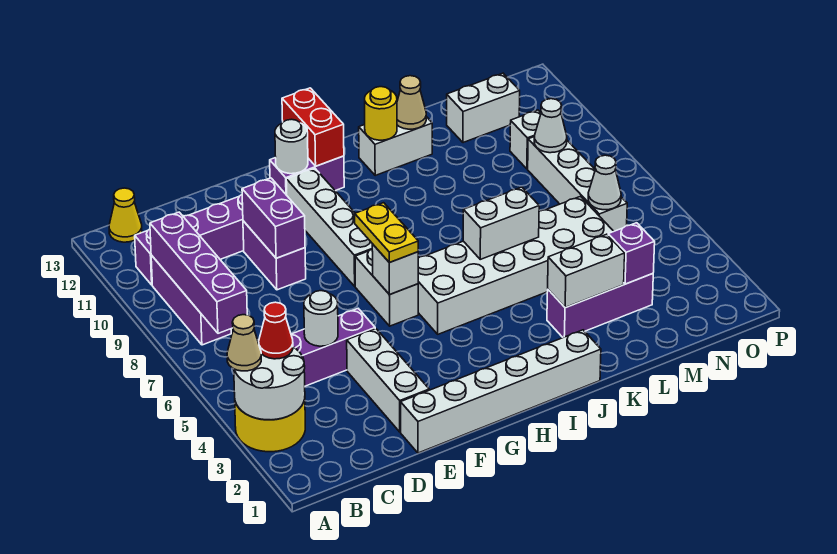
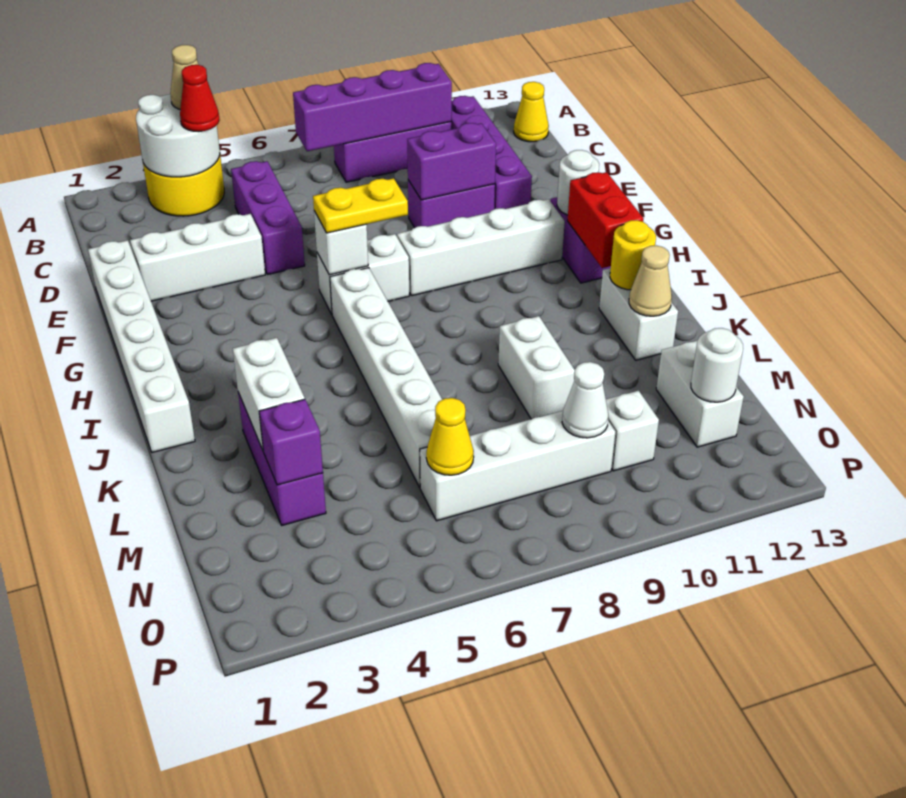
white round brick D5 level 2 -> white round brick N12 level 2
white brick H5:M6 level 1 -> white brick H6:M6 level 1
red brick H12:H13 level 2 -> red brick H12:I12 level 2
white brick J6:K6 level 2 -> white brick K9:L9 level 1
white cone N6 level 2 -> yellow cone N6 level 2

